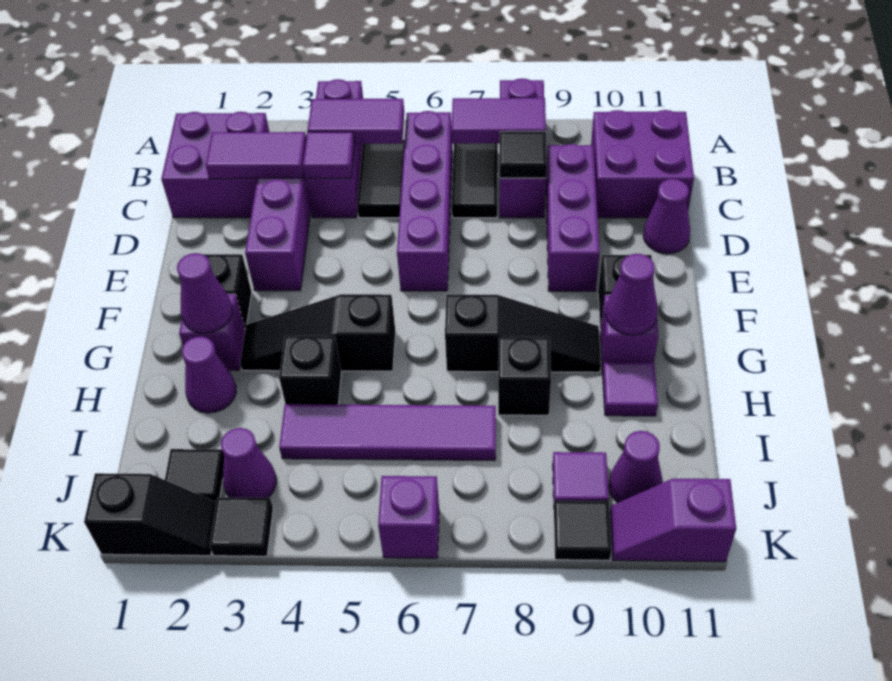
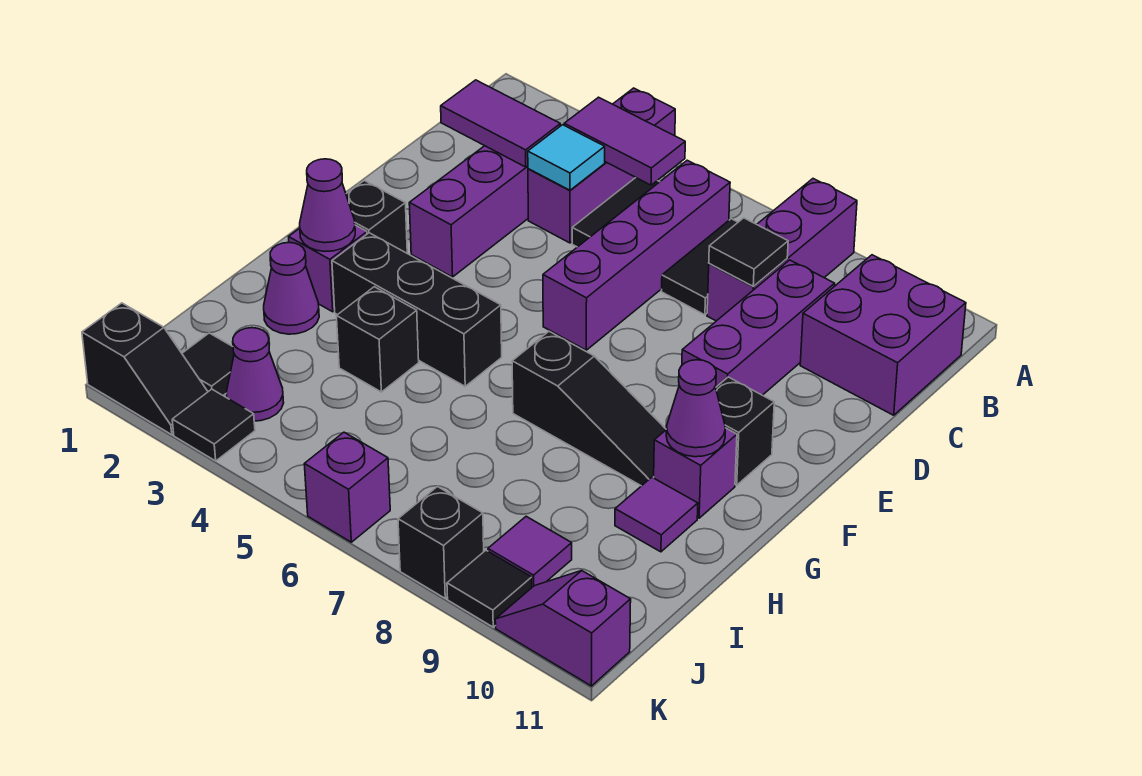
purple brick B1:C2 level 1 -> none
purple tile B7:B8 level 2 -> none
purple tile C4 level 2 -> cyan tile C4 level 2
purple cone D11 level 1 -> none
black slope G3:G5 level 1 top 5 -> black brick G3:G5 level 1
black brick H8 level 1 -> black brick K8 level 1
purple tile I4:I7 level 1 -> none
purple cone J10 level 1 -> none

